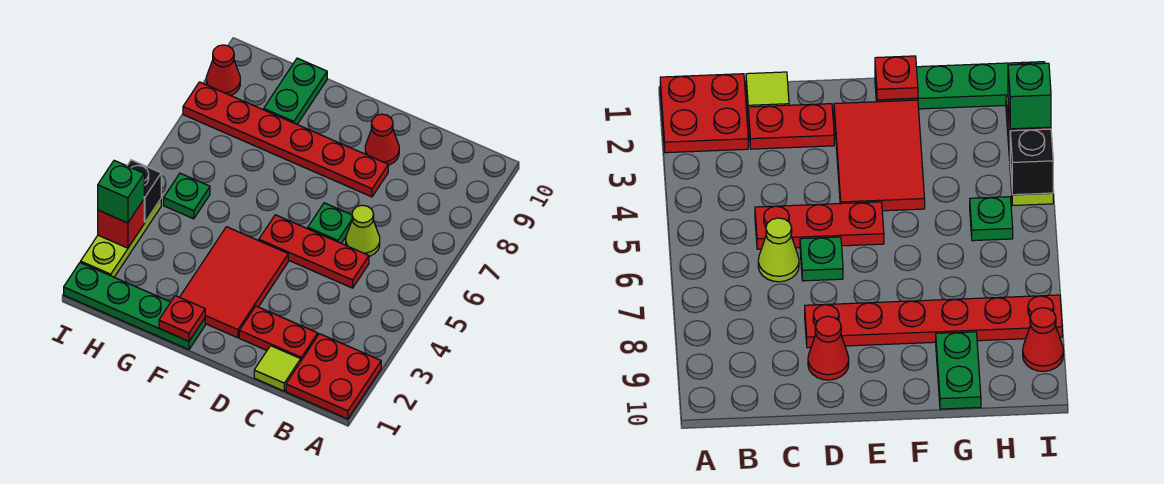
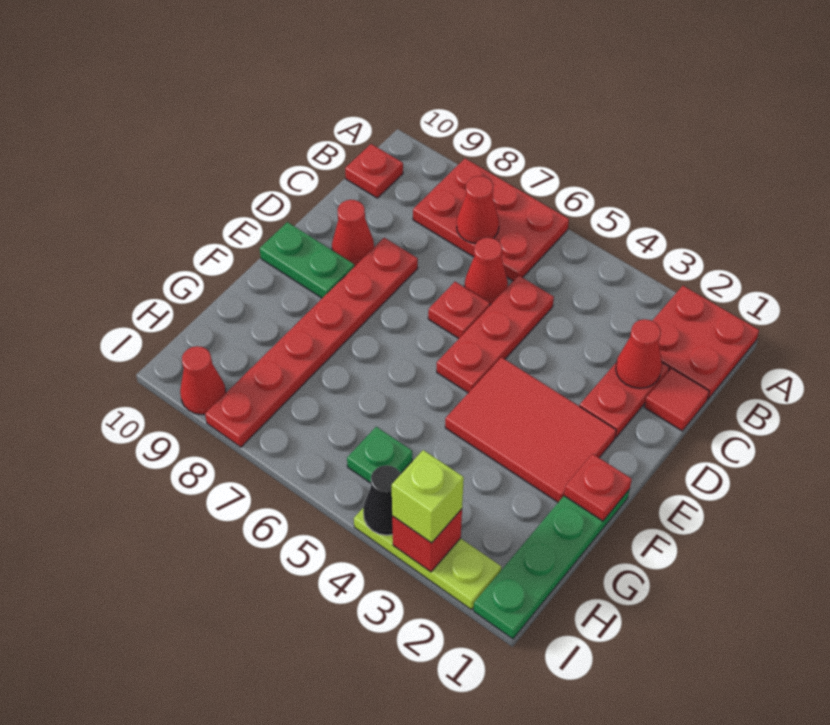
none -> red plate A6:B8 level 1
none -> red cone B7 level 2
none -> red plate B10 level 1
lime tile C1 level 1 -> red tile C1 level 1
none -> red cone C2 level 2
lime cone C6 level 1 -> red cone C6 level 1
green plate D6 level 1 -> red plate D6 level 1
green plate G9:G10 level 1 -> green plate E9:E10 level 1
green brick I3 level 3 -> lime brick I3 level 3
black brick I4 level 2 -> black cone I4 level 2

